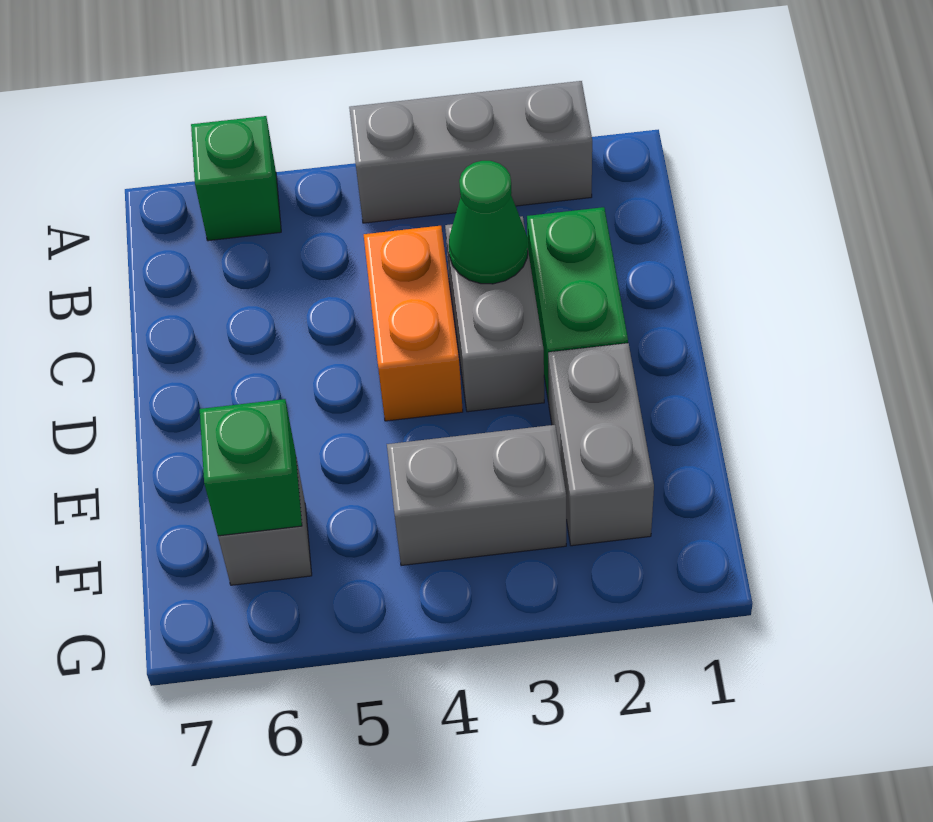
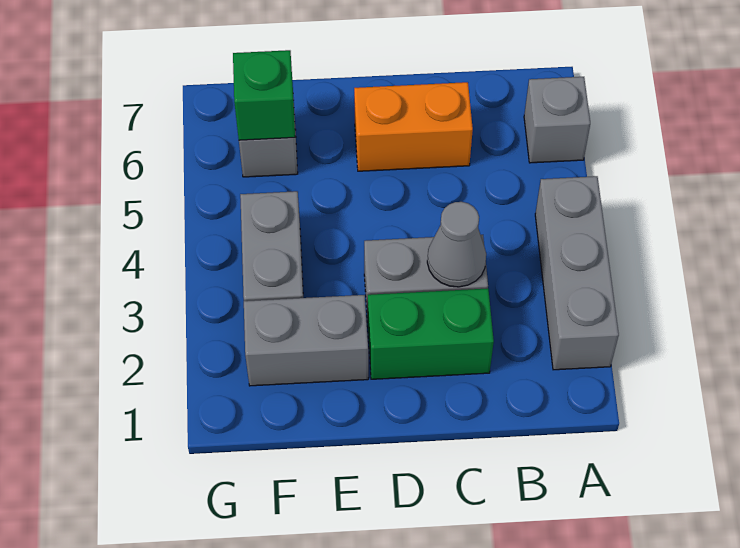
green brick A6 level 1 -> grey brick A6 level 1
green cone C3 level 2 -> grey cone C3 level 2
orange brick C4:D4 level 1 -> orange brick C6:D6 level 1

